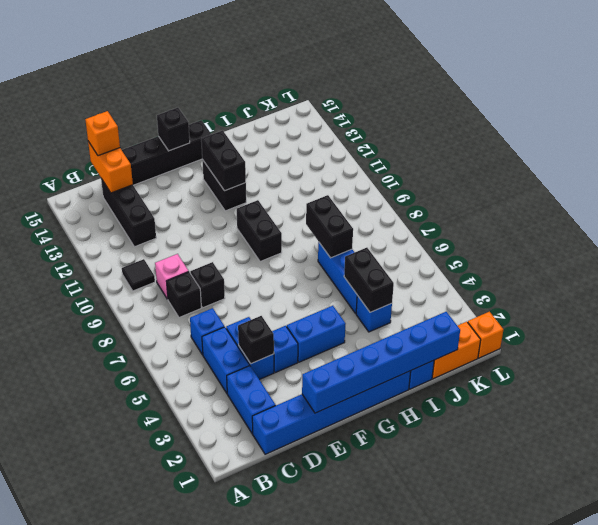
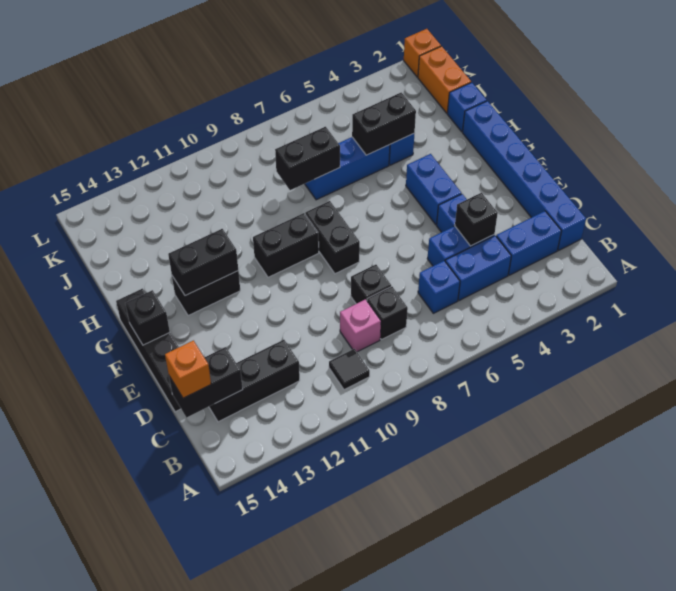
orange brick C14:C15 level 2 -> black brick C14:C15 level 2
blue brick E1:J1 level 2 -> none
none -> black brick F8:G8 level 1

